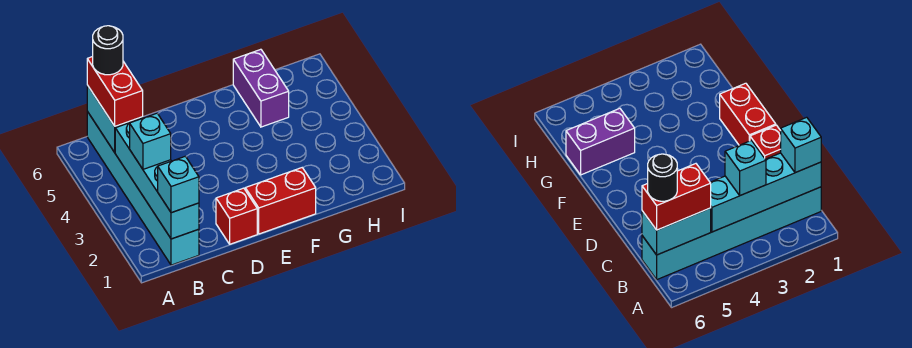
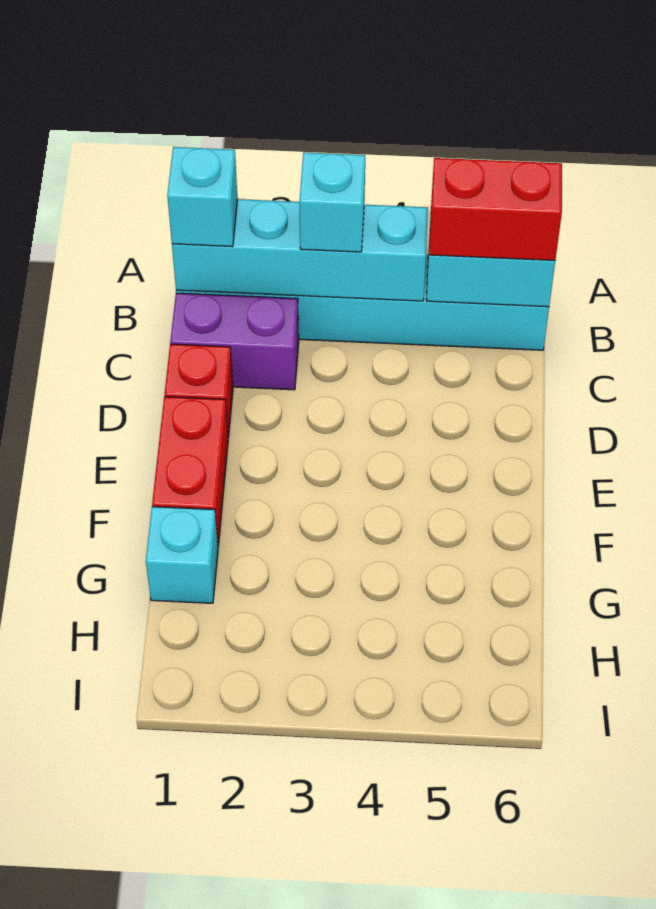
black round brick B6 level 4 -> none
none -> cyan brick G1 level 1
purple brick G5:G6 level 1 -> purple brick C1:C2 level 1

